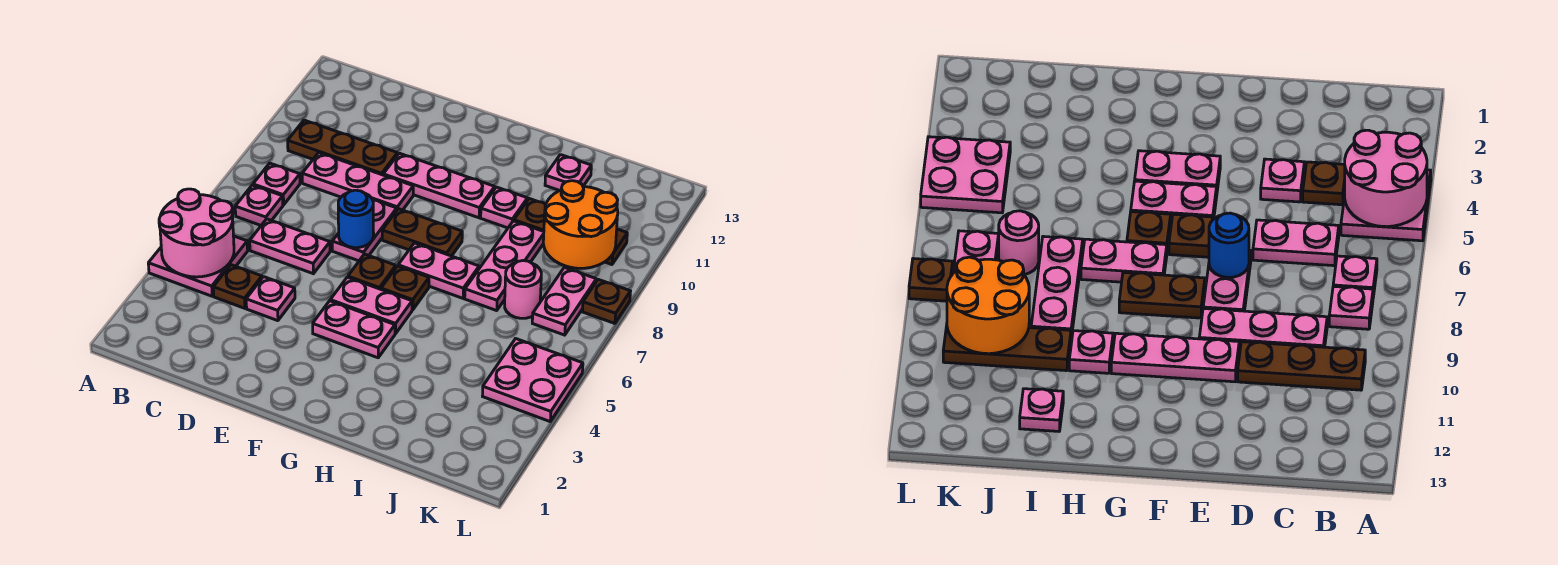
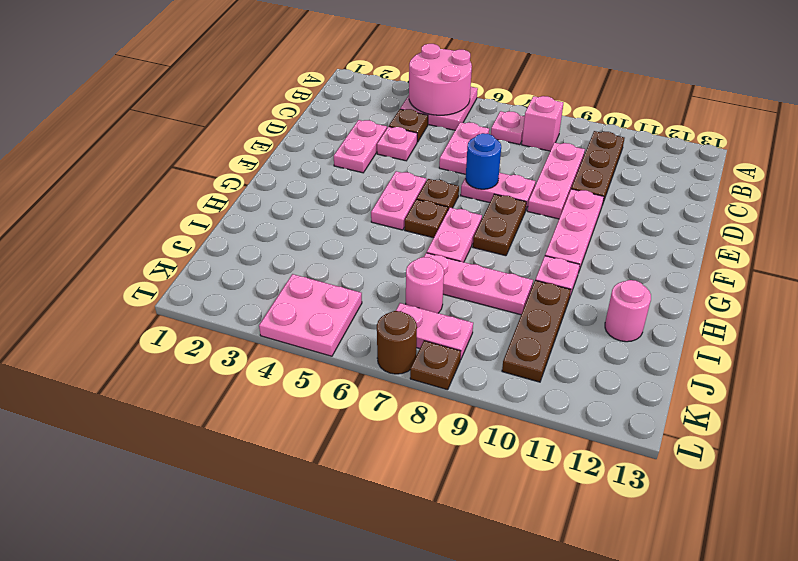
pink plate B8 level 1 -> pink brick B8 level 1
pink plate F4:G4 level 1 -> pink plate D3:E3 level 1
pink plate I12 level 1 -> pink round brick I12 level 1
orange round brick J9:K10 level 2 -> none
none -> brown round brick L7 level 1

